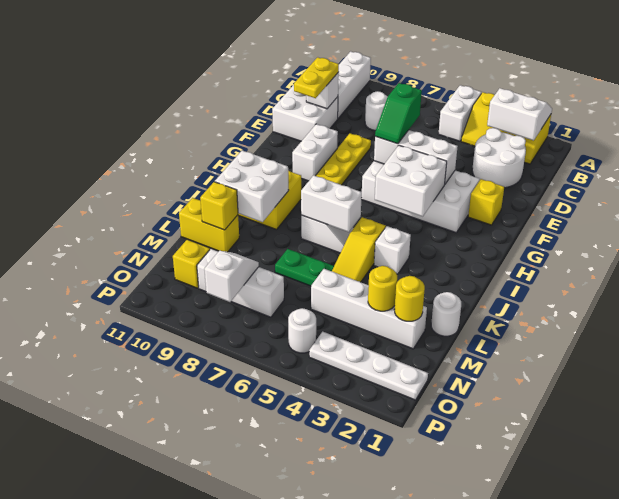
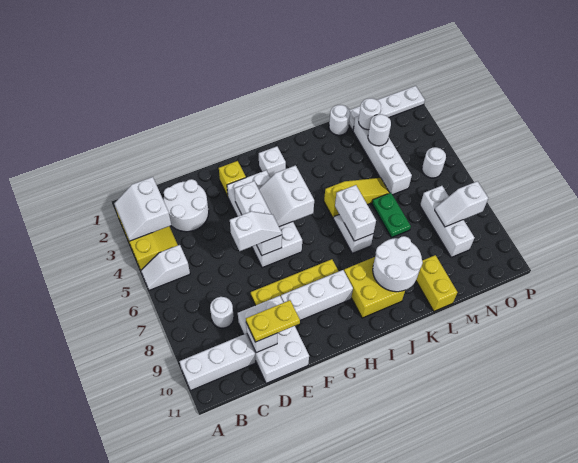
white brick A5:B5 level 1 -> white slope A5:B5 level 1 top B
white brick D10:E11 level 1 -> white brick D9:E11 level 1
green slope E6:F6 level 3 top E -> white slope E6:F6 level 3 top E
white brick F9:G9 level 1 -> white brick F9:H9 level 1
white brick G4:H5 level 2 -> white slope G4:H5 level 2 top H
white brick J4 level 1 -> white brick H2 level 1
white brick J9:K10 level 2 -> white round brick J9:K10 level 2
yellow brick L10 level 2 -> none
yellow round brick M2 level 2 -> white round brick M2 level 2
yellow round brick M3 level 2 -> white round brick M3 level 2
yellow brick N10 level 1 -> none
white plate O1:O4 level 1 -> white plate M1:P1 level 1

